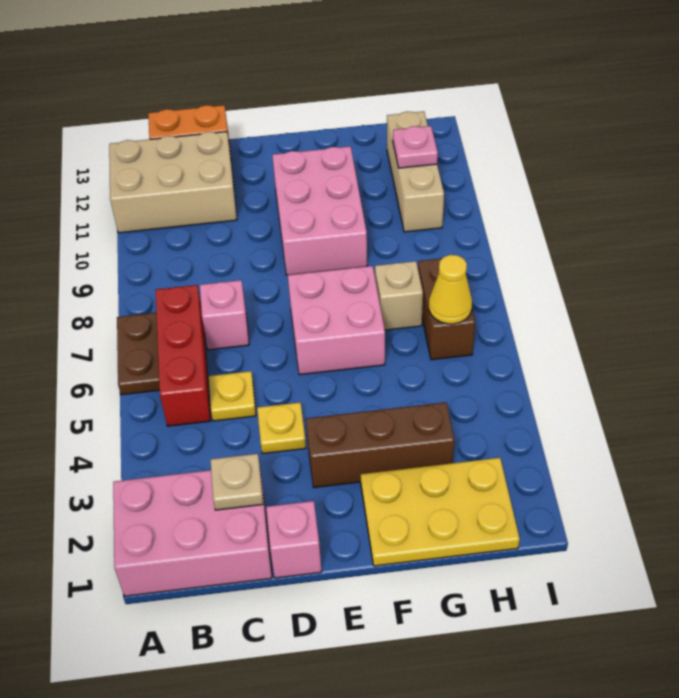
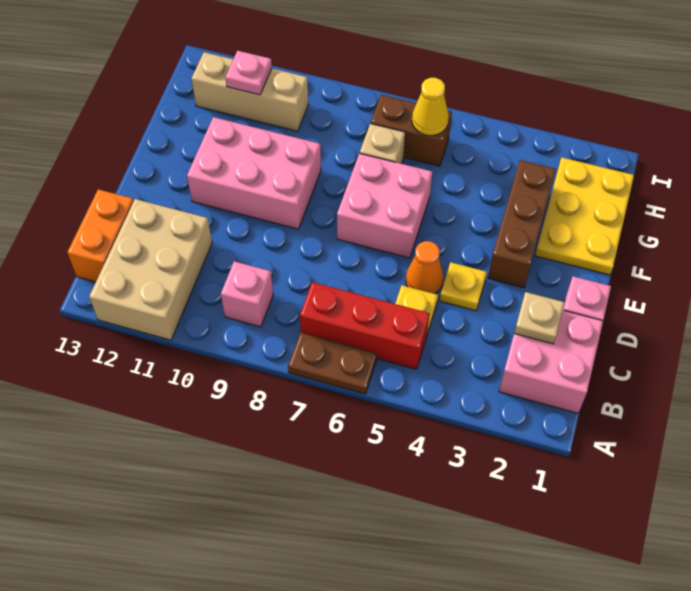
pink brick A1:C2 level 1 -> pink brick B1:C2 level 1
pink brick C7 level 1 -> pink brick B9 level 1
none -> orange cone D5 level 1

